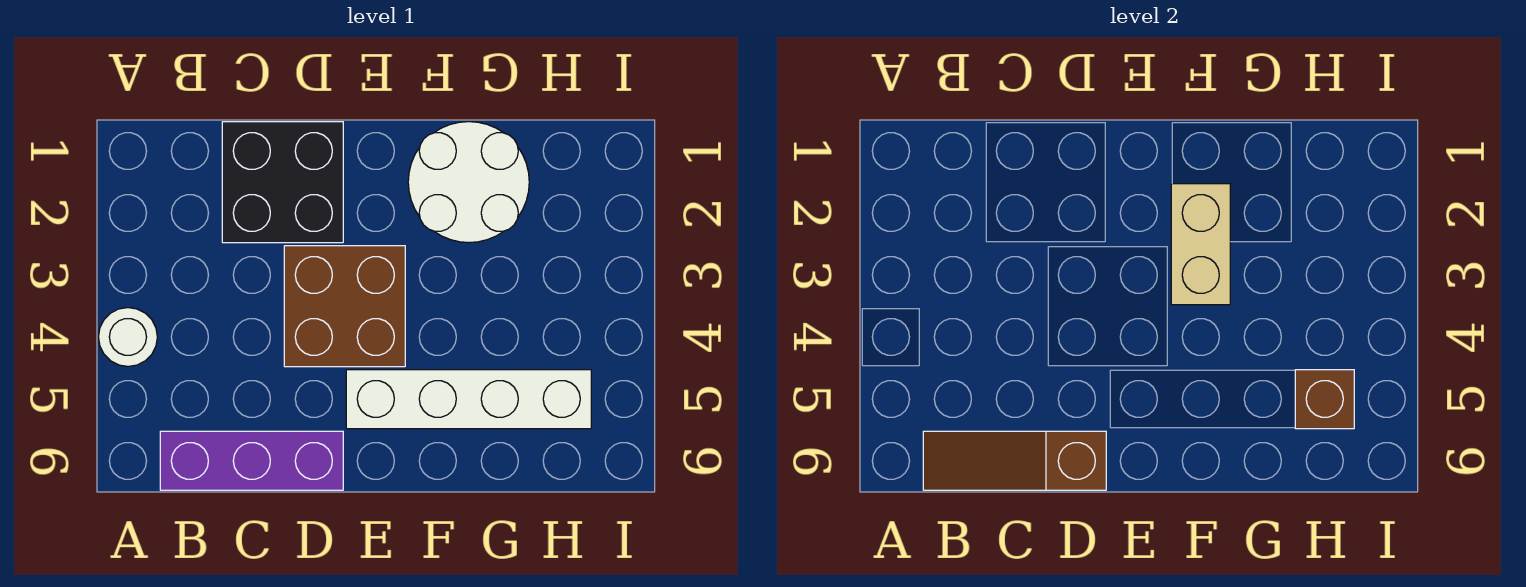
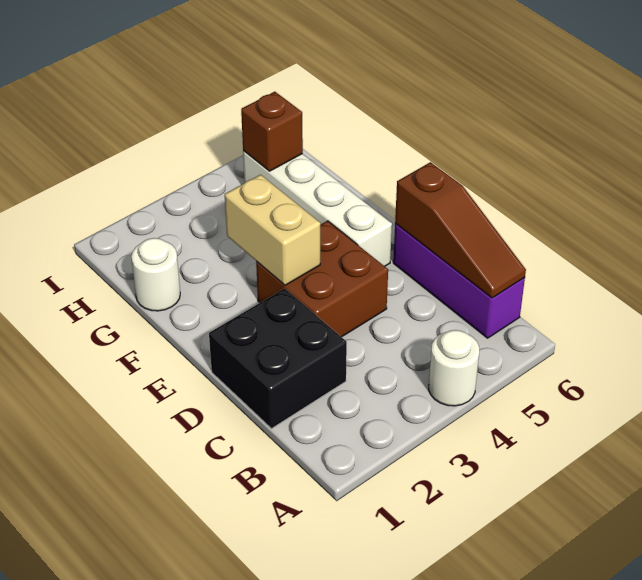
white round brick F1:G2 level 1 -> white round brick G1 level 1
tan brick F2:F3 level 2 -> tan brick E3:F3 level 2

